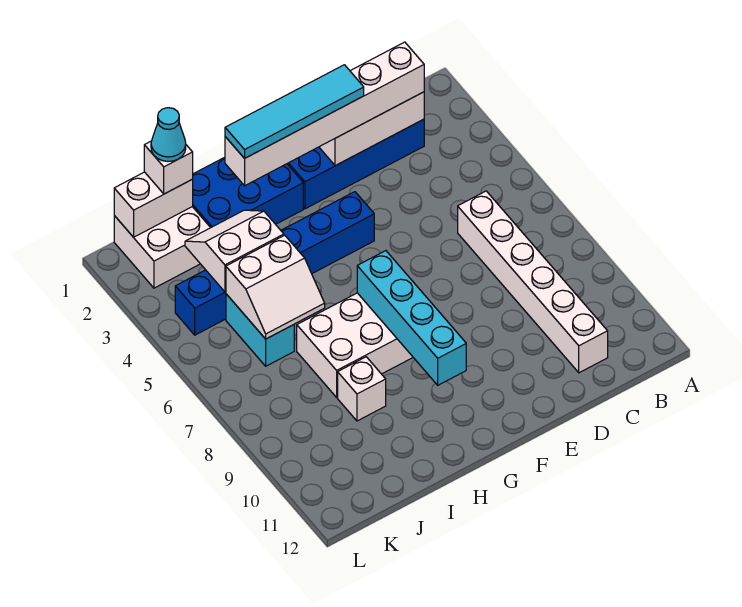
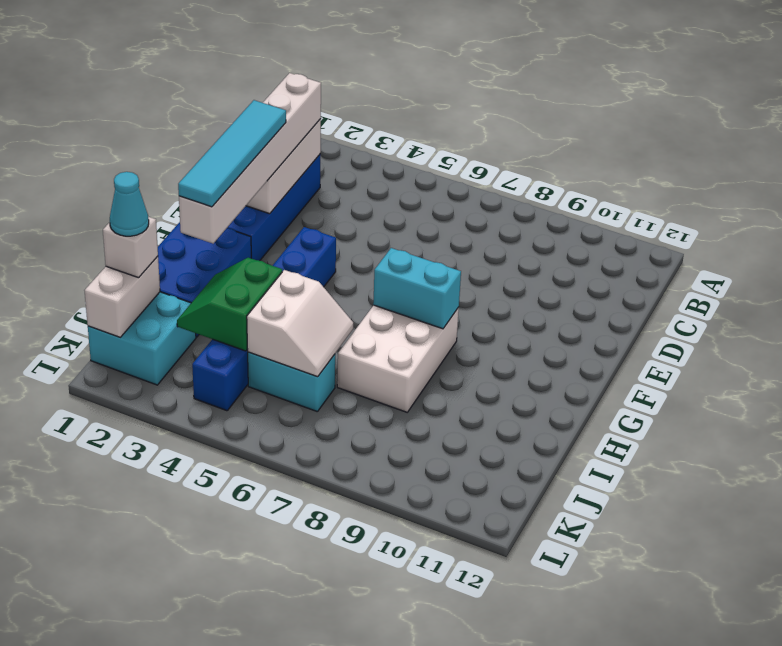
white brick C6:C11 level 1 -> none
cyan brick G7:G10 level 2 -> cyan brick G7:G8 level 2
white slope I3:J4 level 2 top 4 -> green slope I3:J4 level 2 top 4
white brick I9 level 1 -> none
white brick J1:K2 level 1 -> cyan brick J1:K2 level 1

